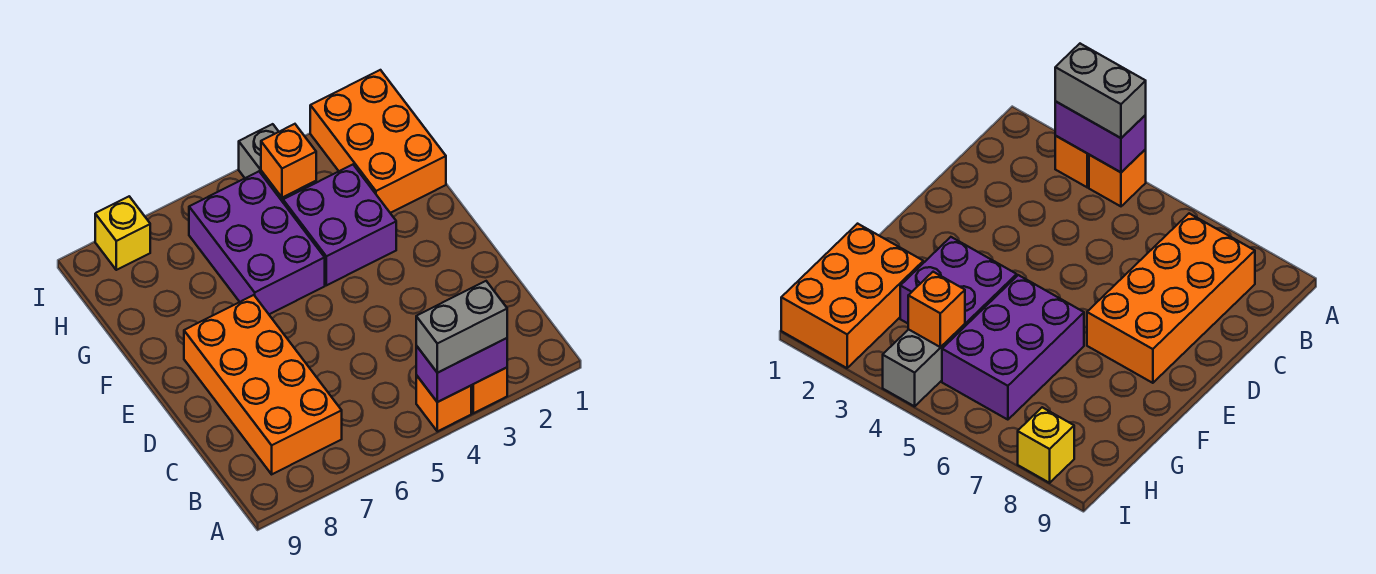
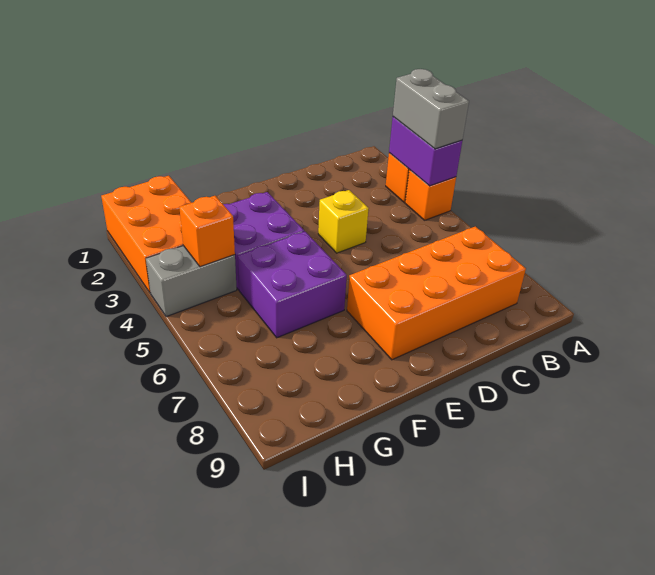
purple brick F5:H6 level 1 -> purple brick F5:G6 level 1
orange brick G1:I2 level 1 -> orange brick H1:I3 level 1
yellow brick I8 level 1 -> yellow brick D4 level 1

